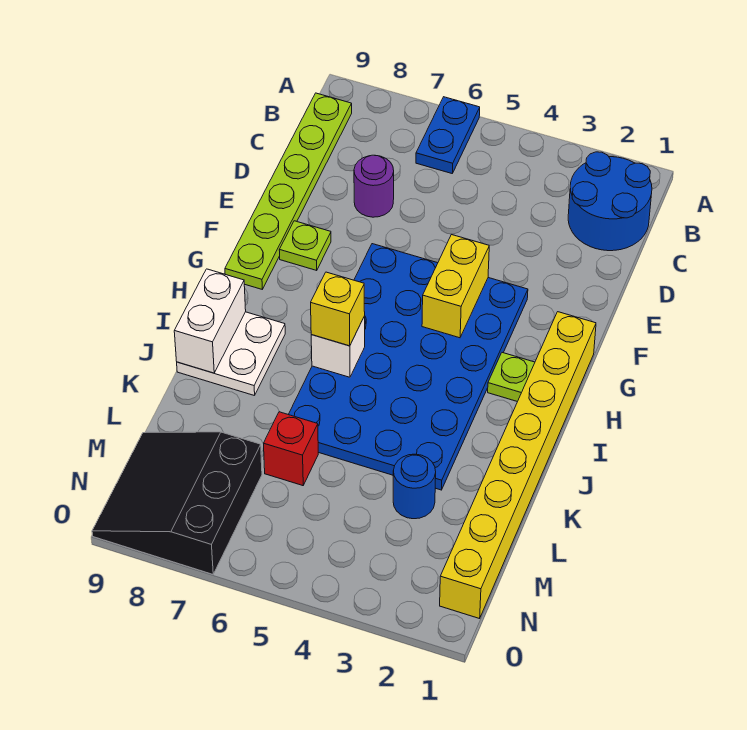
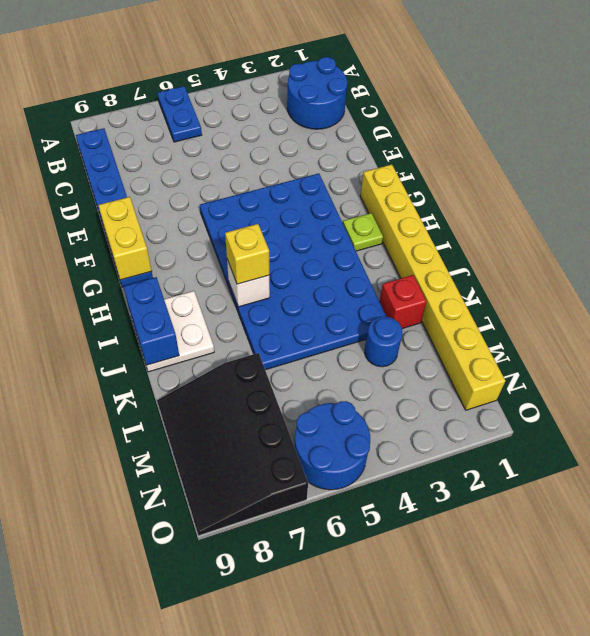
lime plate B9:G9 level 1 -> blue plate B9:G9 level 1
purple round brick D7 level 1 -> none
yellow brick F4:G4 level 2 -> yellow brick F9:G9 level 2
lime plate F8 level 1 -> none
white brick I9:J9 level 2 -> blue brick I9:J9 level 2
red brick L6 level 1 -> red brick K2 level 1
black slope M7:O9 level 1 top 7 -> black slope L7:O9 level 1 top 7
none -> blue round brick N5:O6 level 1

